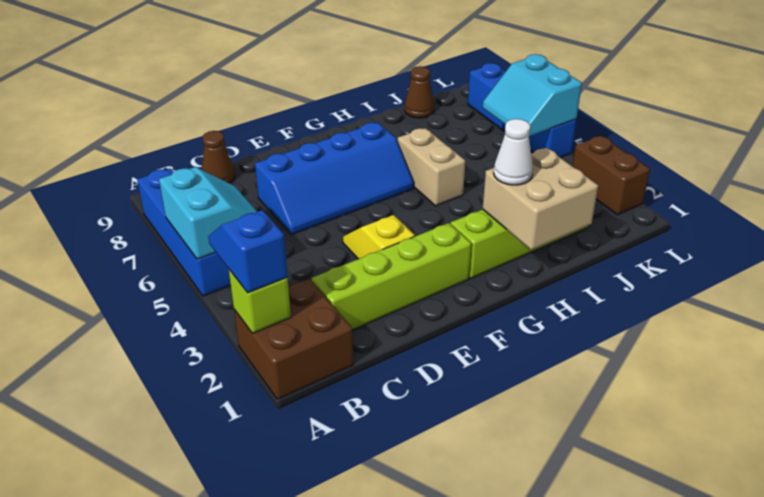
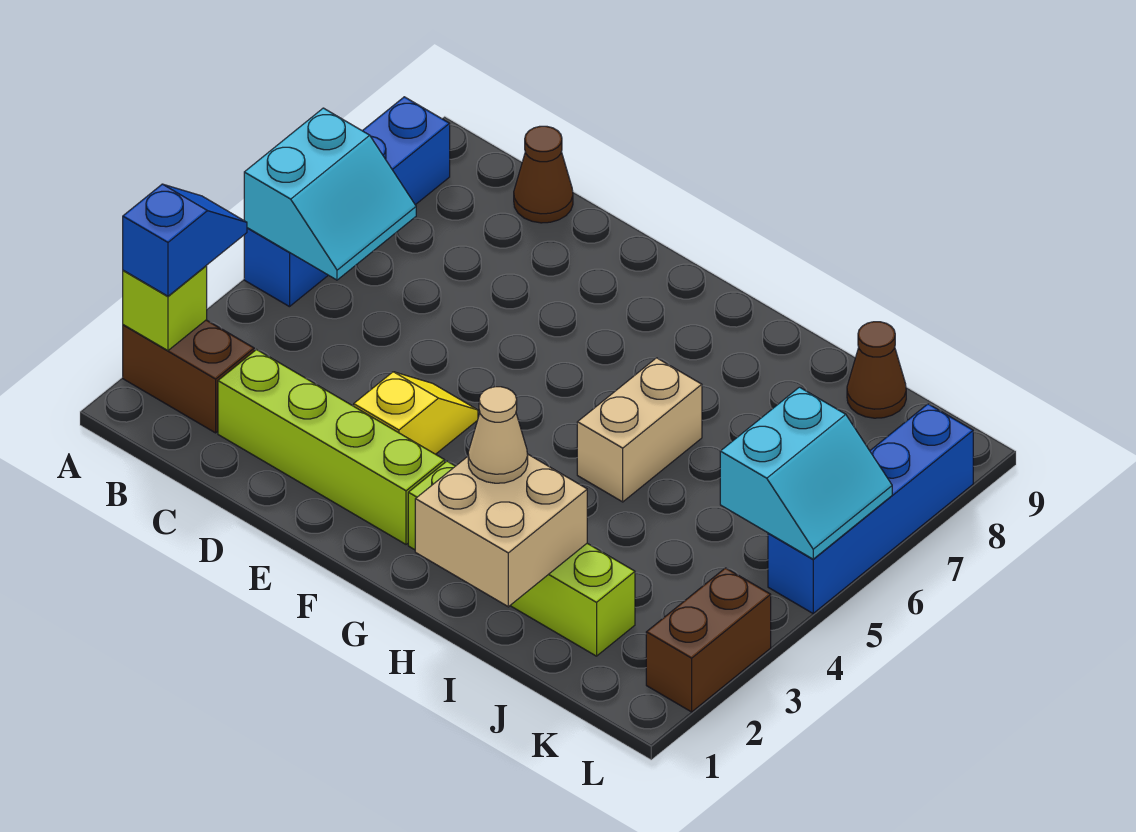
brown brick A1:B2 level 1 -> brown brick A2:B2 level 1
blue slope D6:G7 level 1 top 7 -> none
white cone H2 level 3 -> tan cone H2 level 3
cyan slope K5:L6 level 2 top L -> cyan slope K5:L6 level 2 top K

